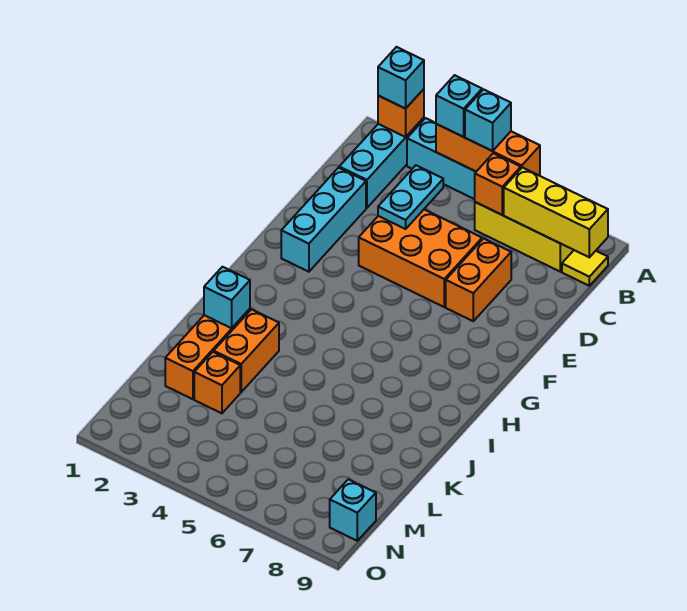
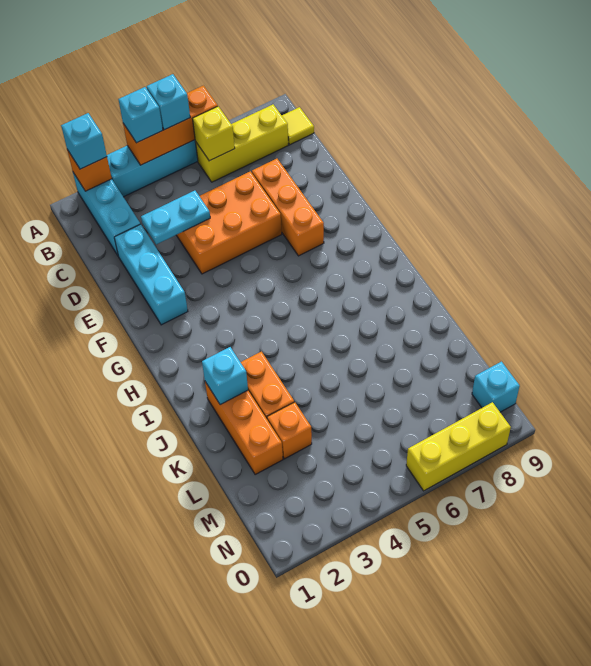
orange brick B6 level 2 -> yellow brick B6 level 2
yellow brick B7:B9 level 2 -> yellow brick O6:O8 level 1
cyan plate C4:D4 level 2 -> cyan plate D3:D4 level 2
orange brick D7:E7 level 1 -> orange brick D7:F7 level 1

